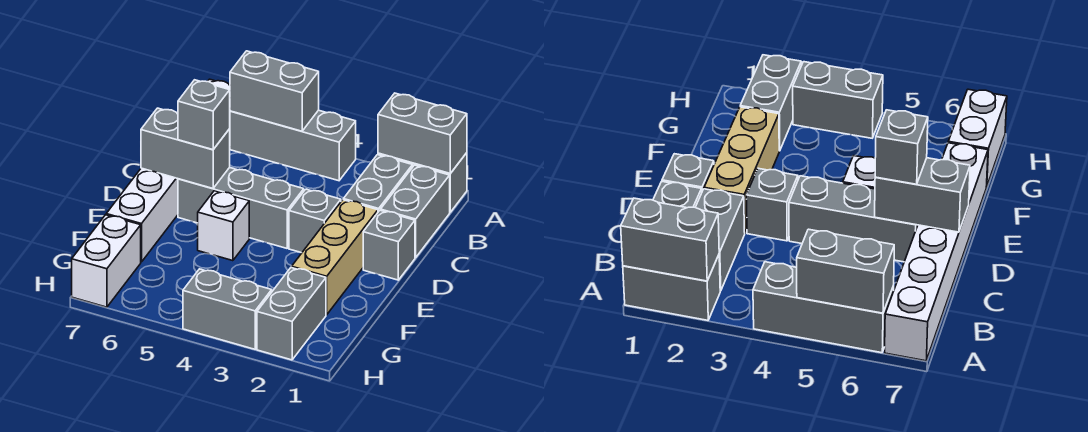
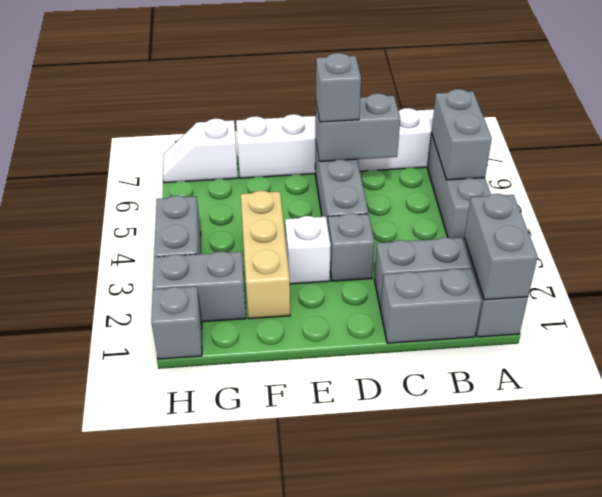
grey brick D1 level 1 -> grey brick H1 level 1
tan brick D2:F2 level 1 -> tan brick F2:F4 level 1
grey brick D6:D7 level 2 -> grey brick C6:D6 level 2
white brick E5 level 1 -> white brick E3 level 1
white brick G7:H7 level 1 -> white slope G7:H7 level 1 top G

